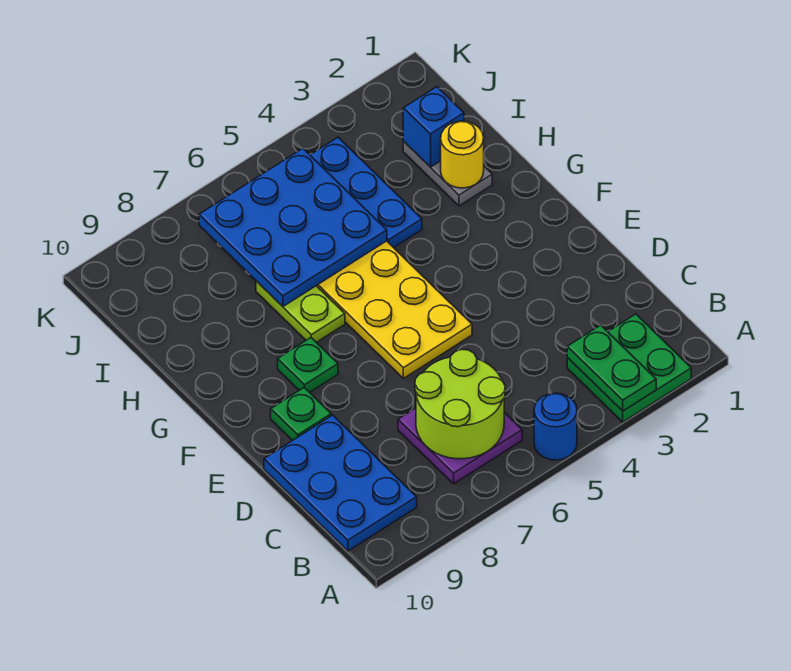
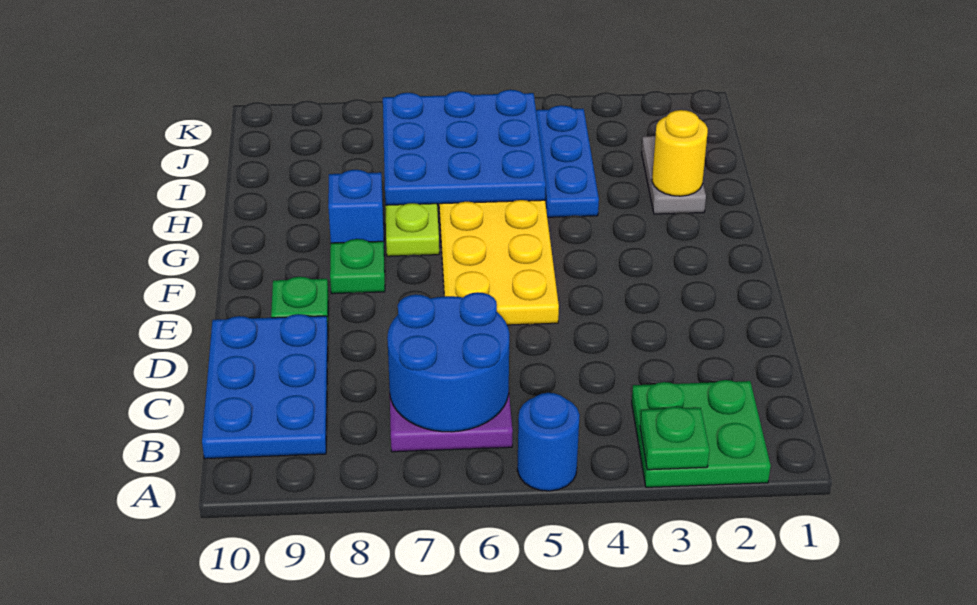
green plate A3:B3 level 2 -> green plate A3 level 2
lime round brick B6:C7 level 2 -> blue round brick B6:C7 level 2
blue brick I2 level 2 -> blue brick G8 level 1

